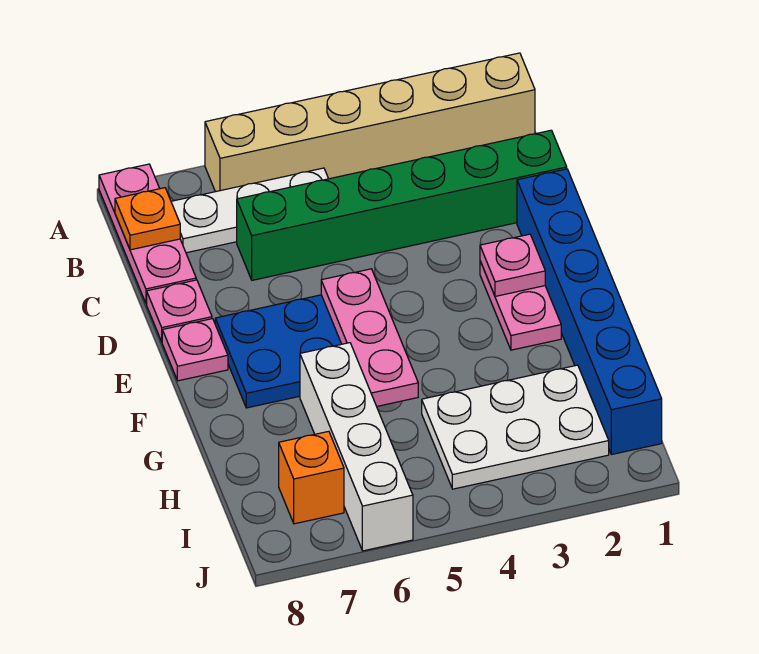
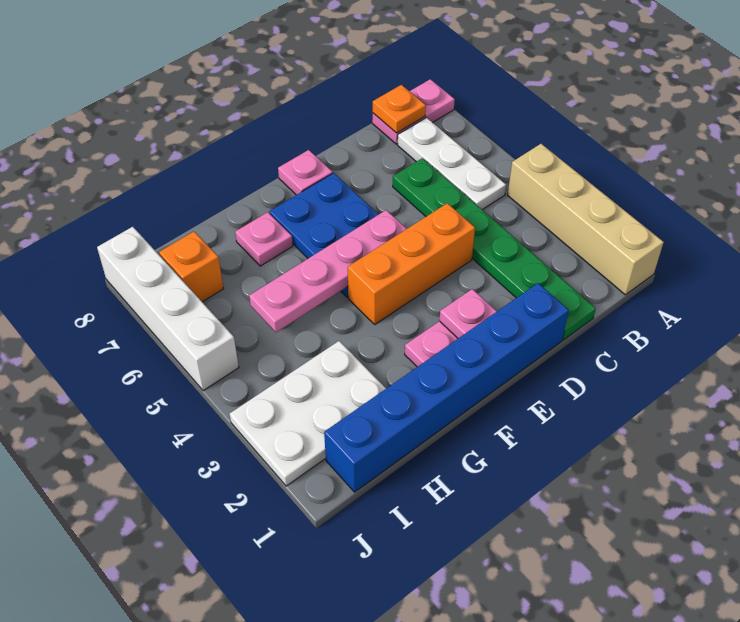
tan brick A1:A6 level 1 -> tan brick A1:A4 level 1
pink plate A8:C8 level 1 -> pink plate A8:B8 level 1
green brick C1:C6 level 1 -> green plate C1:C6 level 1
none -> orange brick D4:F4 level 1
pink plate D8 level 1 -> pink plate G7 level 1
pink plate E5:G5 level 2 -> pink plate E5:H5 level 2
white brick G6:J6 level 1 -> white brick J5:J8 level 1
white plate H2:I4 level 1 -> white plate H2:J3 level 1

